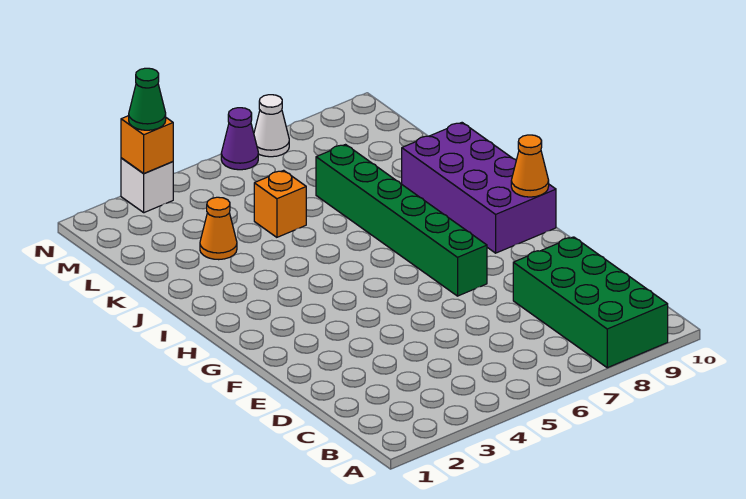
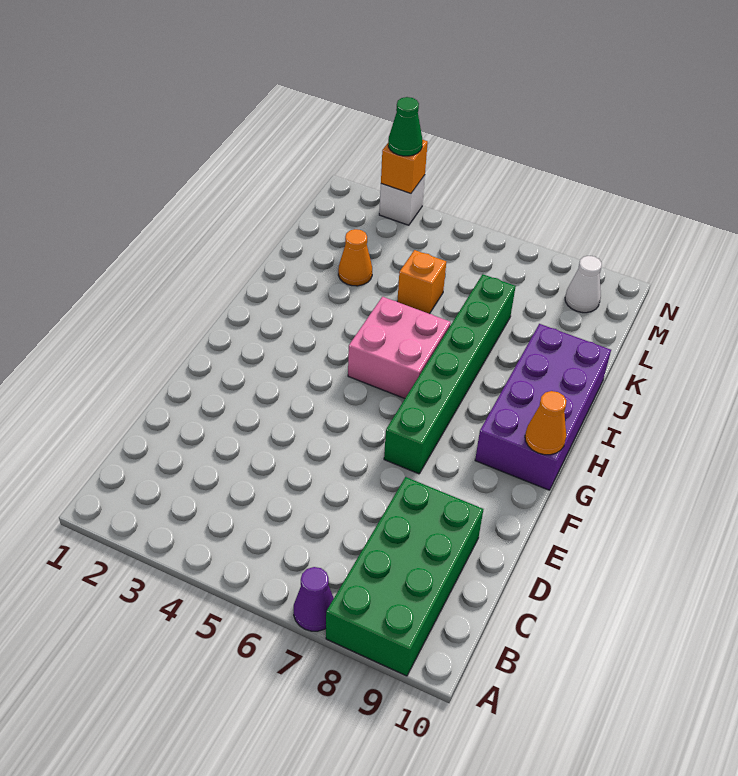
none -> pink brick H5:I6 level 1
purple cone N6 level 1 -> purple cone A7 level 1
white cone N7 level 1 -> white cone M9 level 1

